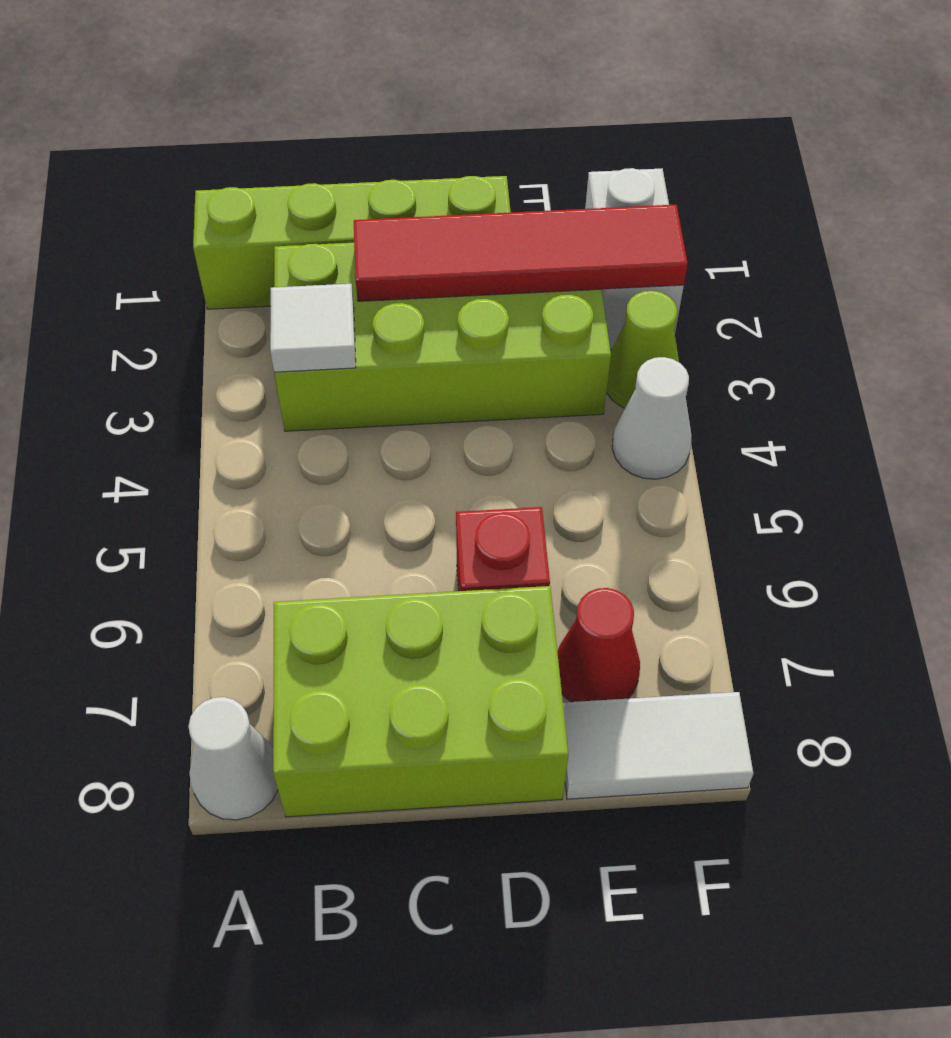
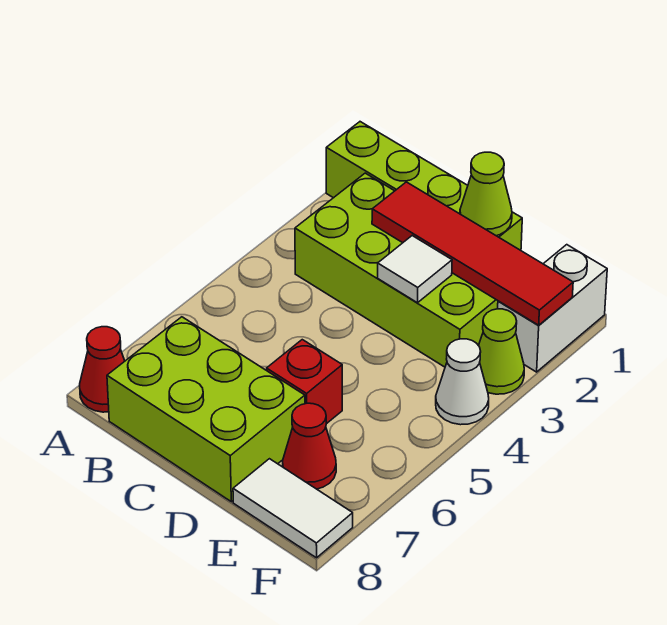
white cone A8 level 1 -> red cone A8 level 1
white tile B3 level 2 -> white tile D3 level 2
none -> lime cone D1 level 2

